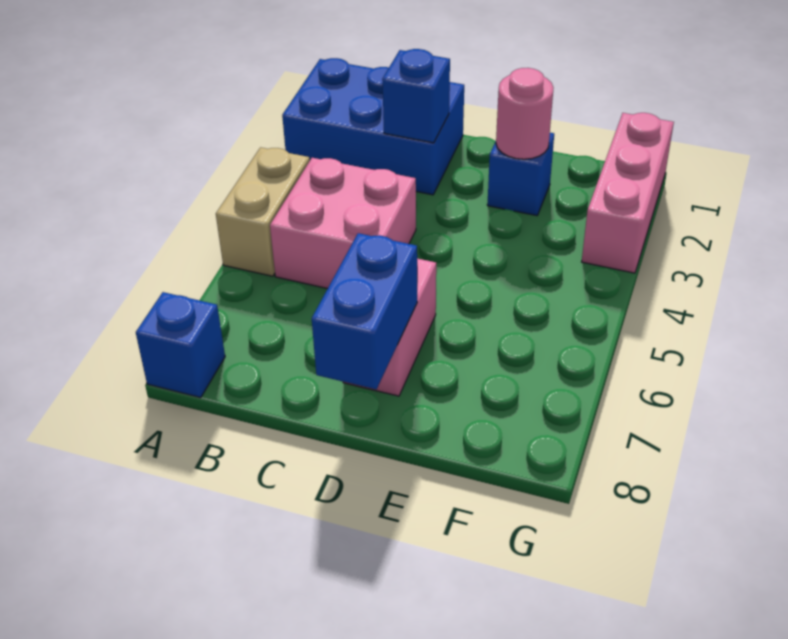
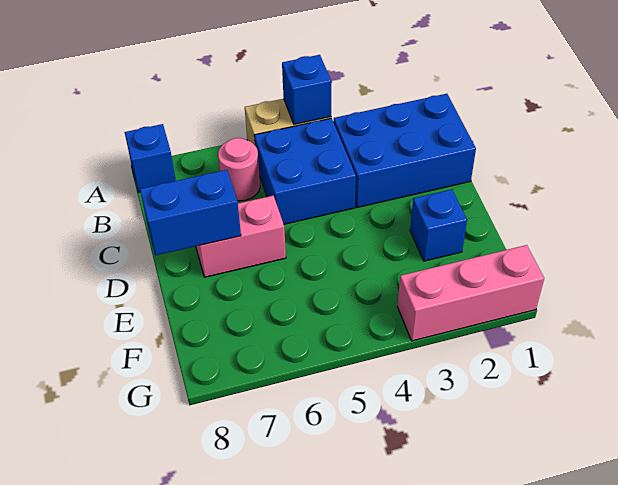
blue brick A1:C2 level 1 -> blue brick B1:C3 level 1
pink brick B4:C5 level 1 -> blue brick B4:C5 level 1
blue brick C2 level 2 -> blue brick A4 level 2
pink round brick E2 level 2 -> pink round brick B6 level 1

